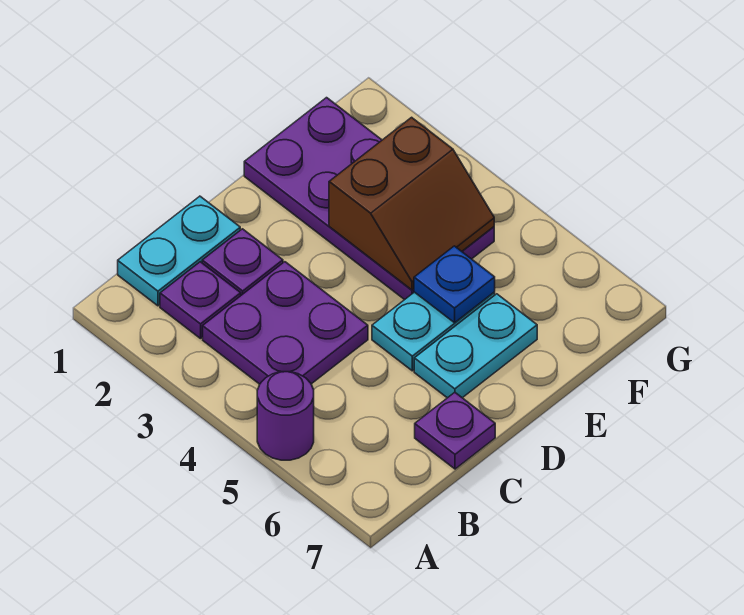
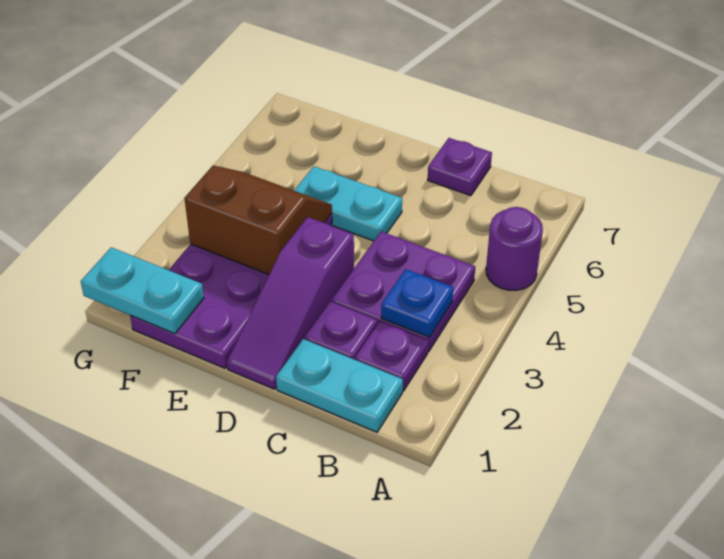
none -> purple slope D1:D3 level 1 top 3
cyan plate D6:E6 level 1 -> cyan plate F1:G1 level 2
blue plate E5 level 2 -> blue plate B3 level 2

